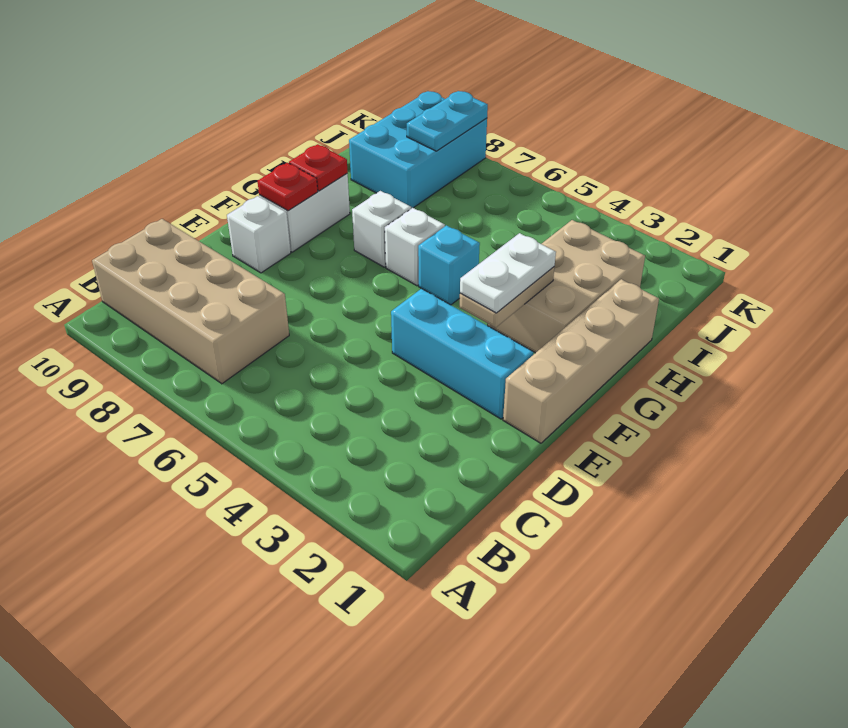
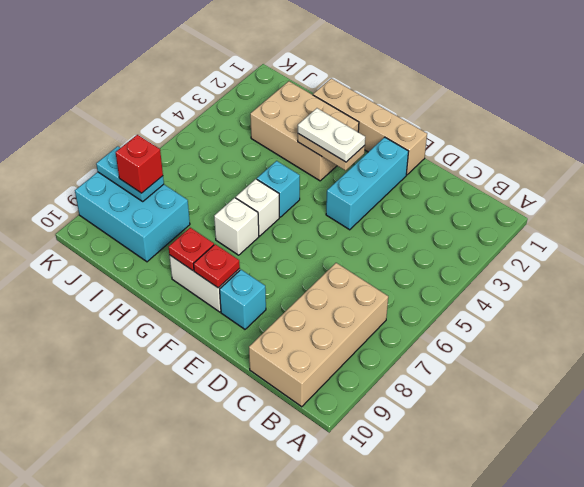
white brick E9 level 1 -> cyan brick E9 level 1
none -> red brick J8 level 3

